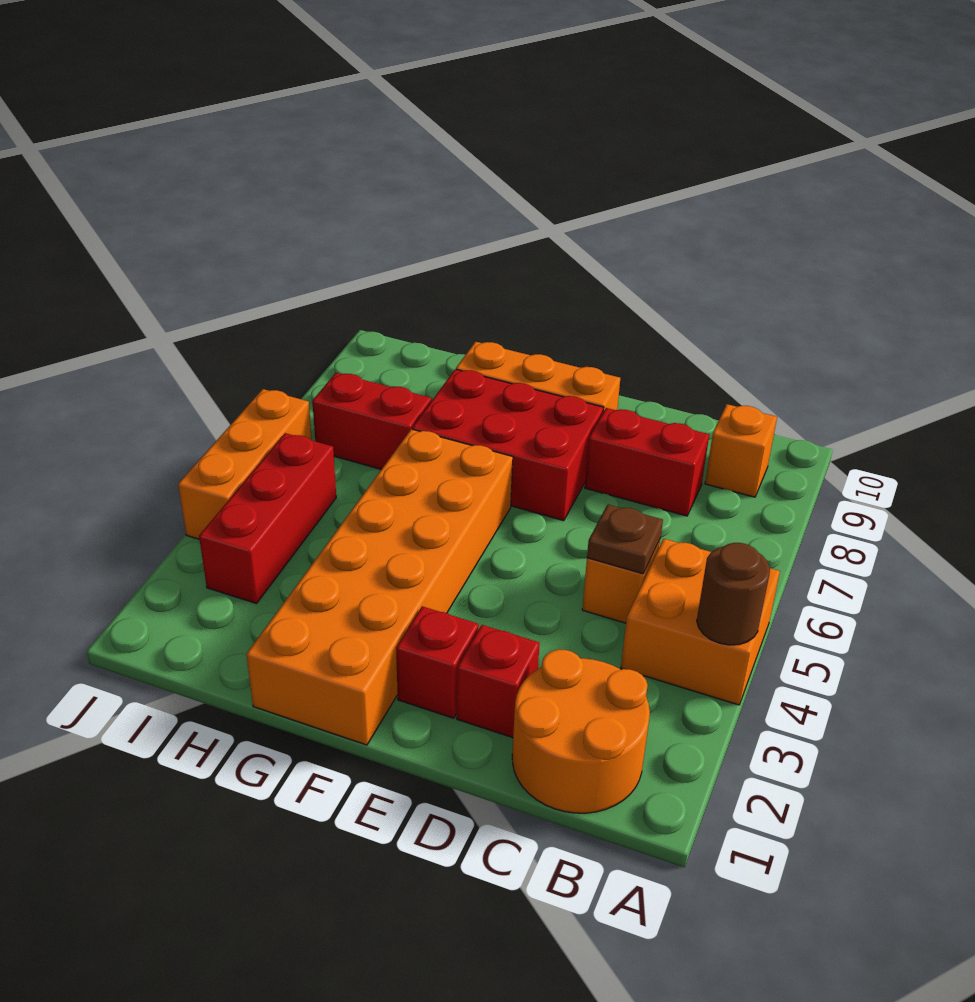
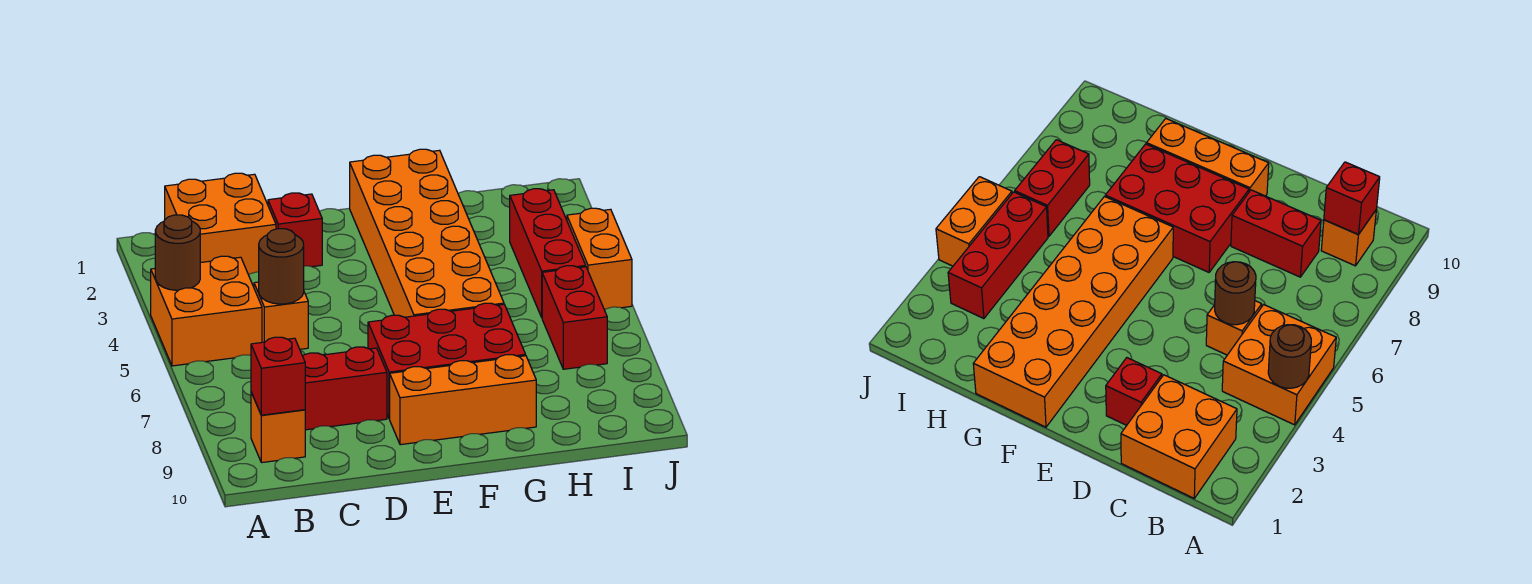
orange round brick B1:C2 level 1 -> orange brick B1:C2 level 1
brown plate C5 level 2 -> brown round brick C5 level 2
red brick E2 level 1 -> red brick B9 level 2
red brick H7:I7 level 1 -> red brick I6:I7 level 1
orange brick J4:J6 level 1 -> orange brick J4:J5 level 1

